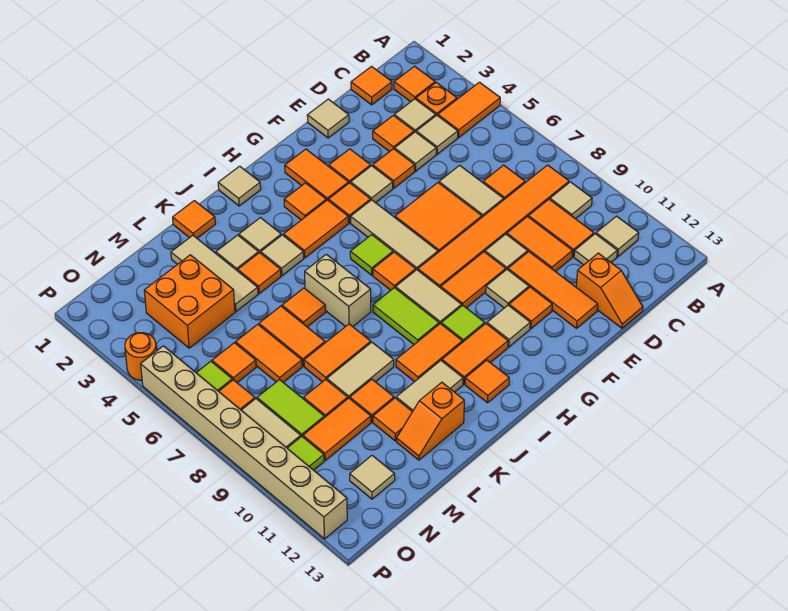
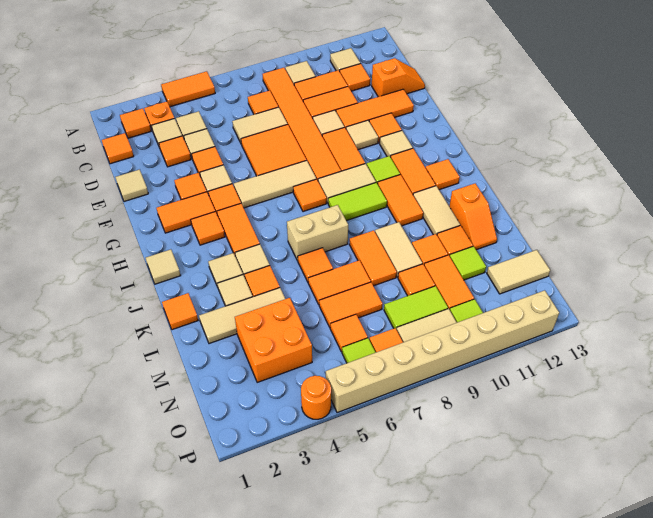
orange tile A4:B4 level 1 -> orange tile A4:A5 level 1
tan tile C11 level 1 -> orange tile C11 level 1
lime tile H6 level 1 -> lime tile M11 level 1
tan tile N12 level 1 -> tan tile N12:N13 level 1

